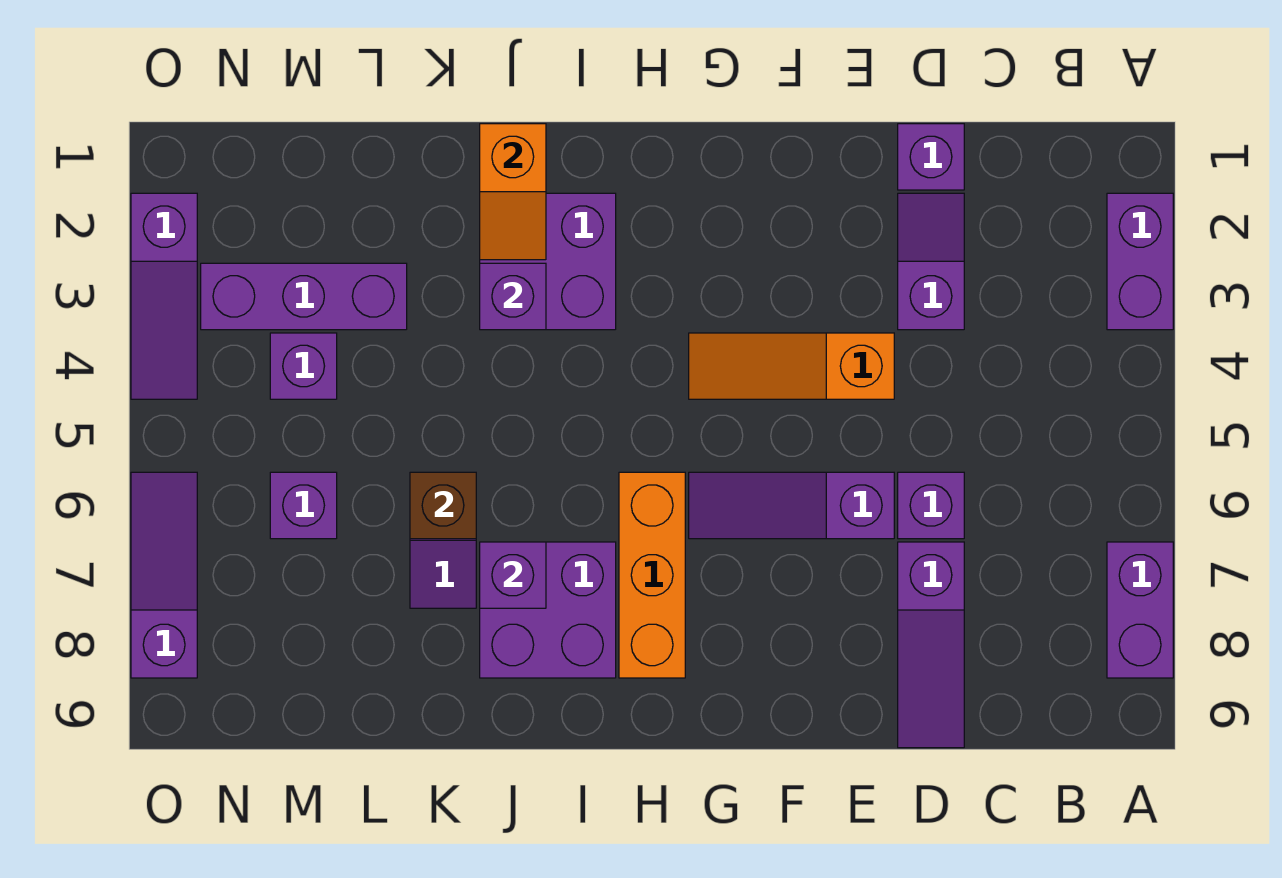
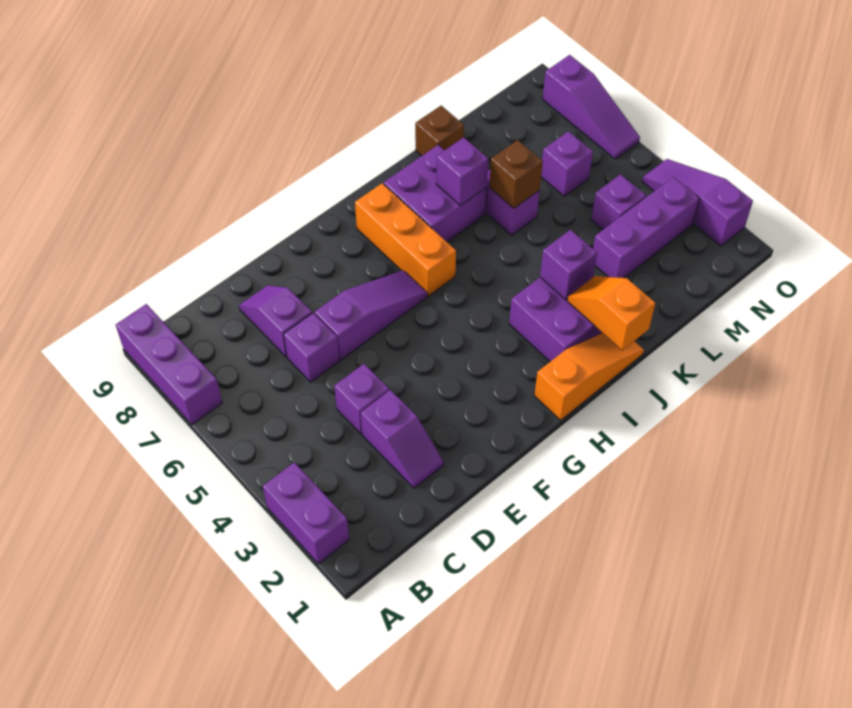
purple brick A7:A8 level 1 -> purple brick A7:A9 level 1
purple brick D1 level 1 -> purple brick D4 level 1
purple slope D7:D9 level 1 top 7 -> purple slope D7:D8 level 1 top 7
orange slope E4:G4 level 1 top E -> orange slope H1:J1 level 1 top H
none -> brown brick K9 level 1

